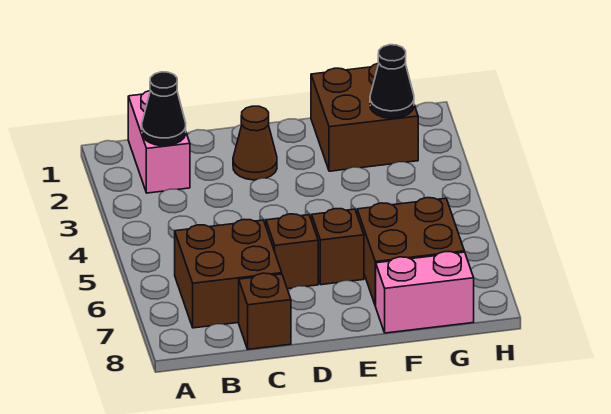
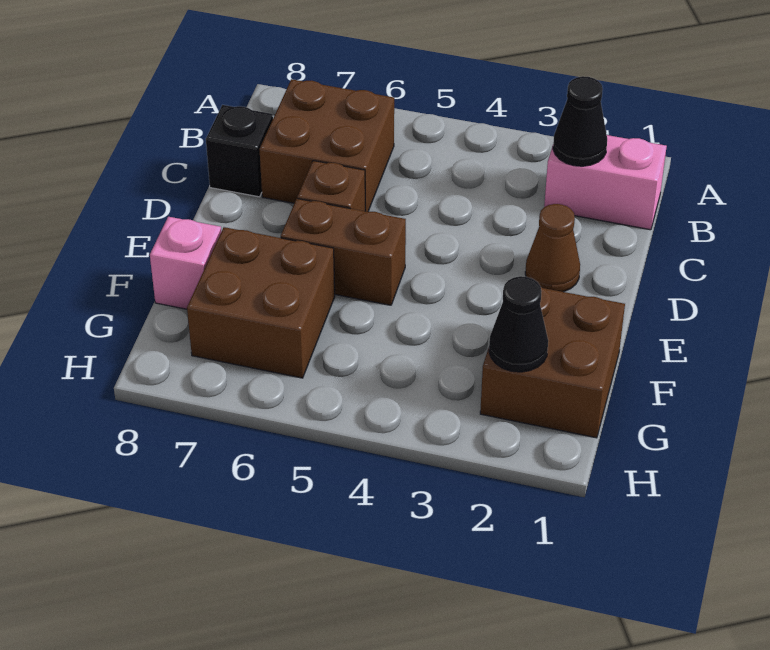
brown brick C8 level 1 -> black brick C8 level 1
brown brick E6 level 1 -> brown brick E5:E6 level 1
pink brick F8:G8 level 1 -> pink brick F8 level 1

